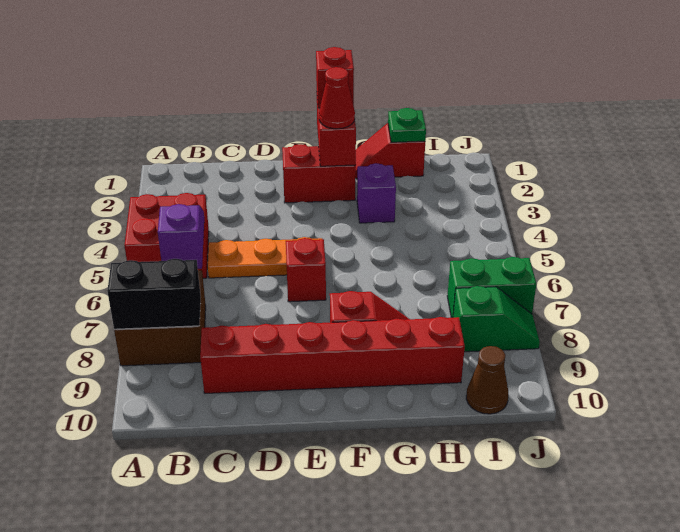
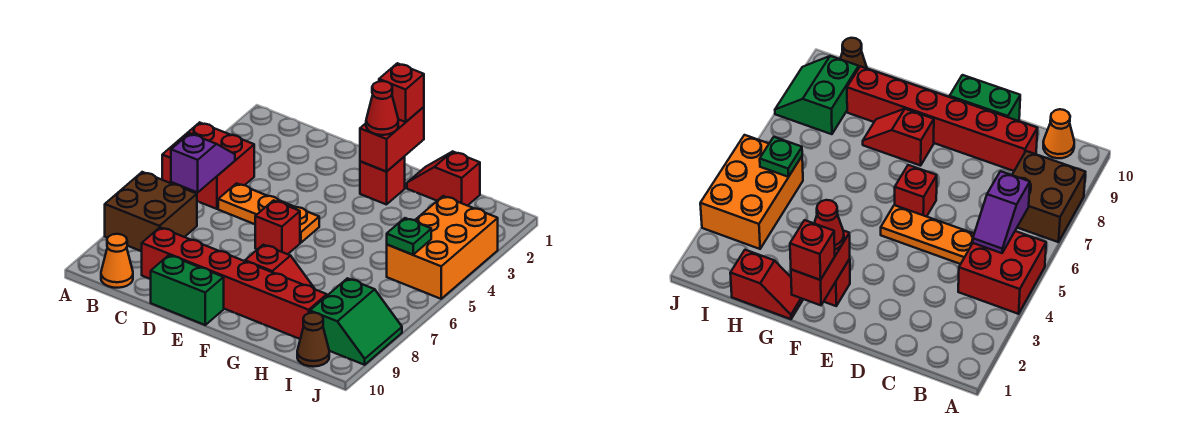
black brick A8:B8 level 2 -> none
none -> orange cone B10 level 1
red brick E2:F2 level 1 -> red brick F2 level 1
purple brick G3 level 1 -> none
green plate H1 level 2 -> green plate I5 level 2
none -> orange brick I3:J5 level 1
green brick I7:J7 level 1 -> green brick D10:E10 level 1
green slope I8:J8 level 1 top I -> green slope I8:J9 level 1 top I

